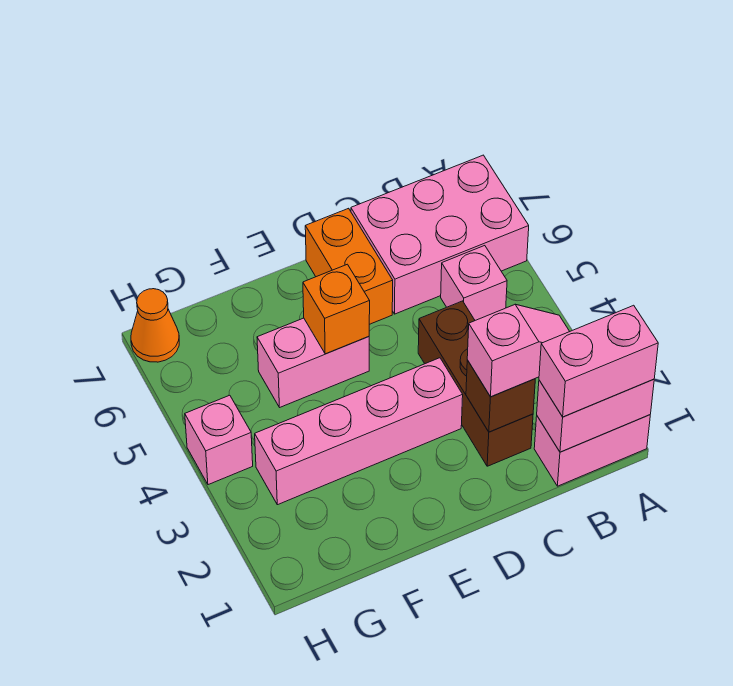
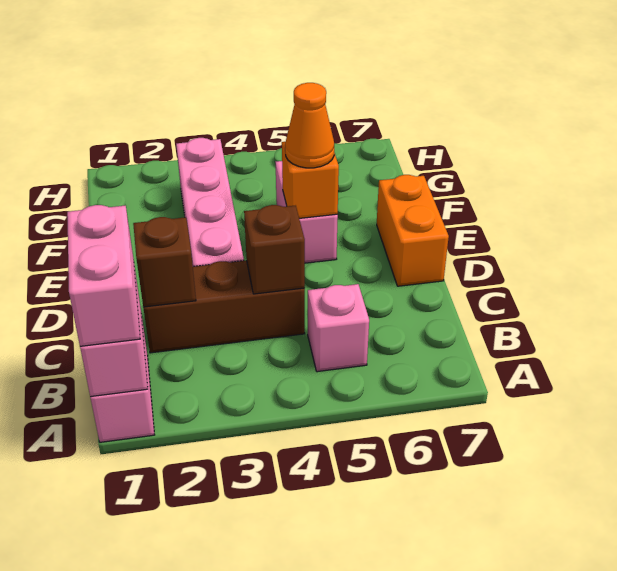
pink brick A6:C7 level 1 -> none
pink slope B2:C2 level 3 top C -> none
none -> brown brick C4 level 2
orange brick D6:D7 level 1 -> orange brick D7:E7 level 1
pink brick H4 level 1 -> none
orange cone H7 level 1 -> orange cone E5 level 3

